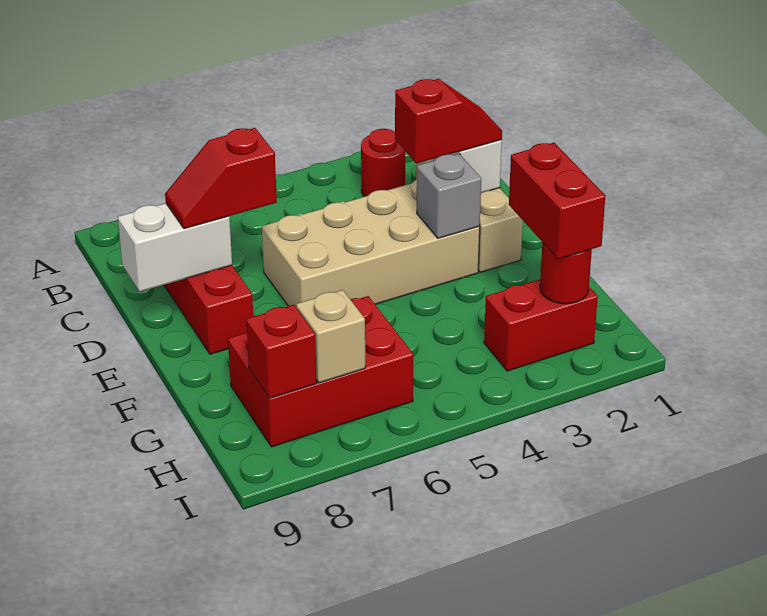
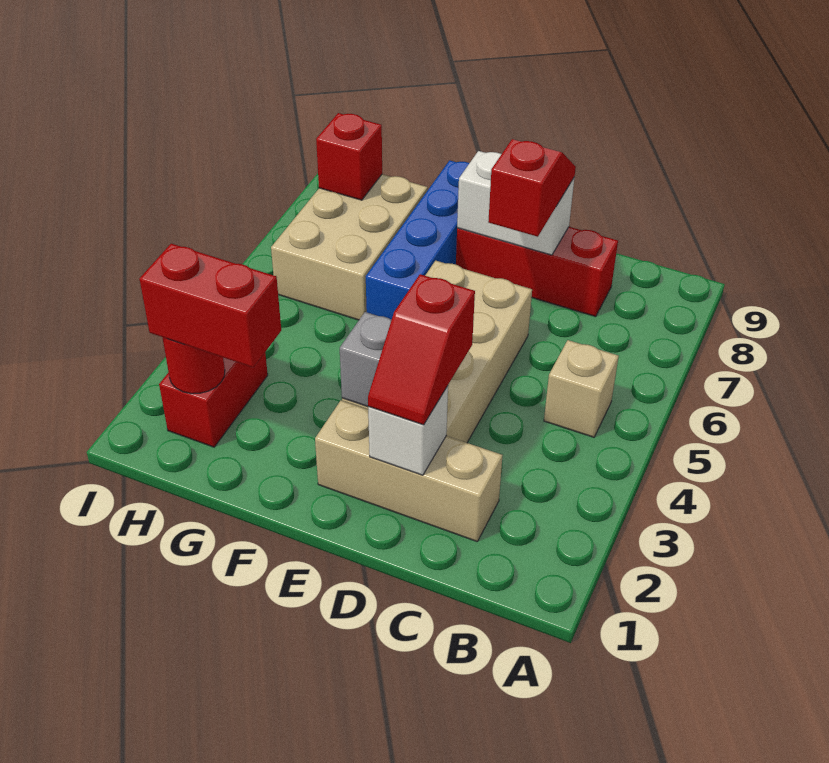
red round brick B3 level 1 -> none
white brick D8:D9 level 2 -> white brick D8:E8 level 2
none -> blue brick F6:F9 level 1
red brick G6:H8 level 1 -> tan brick G6:H8 level 1
tan brick H7 level 2 -> tan brick B5 level 1

